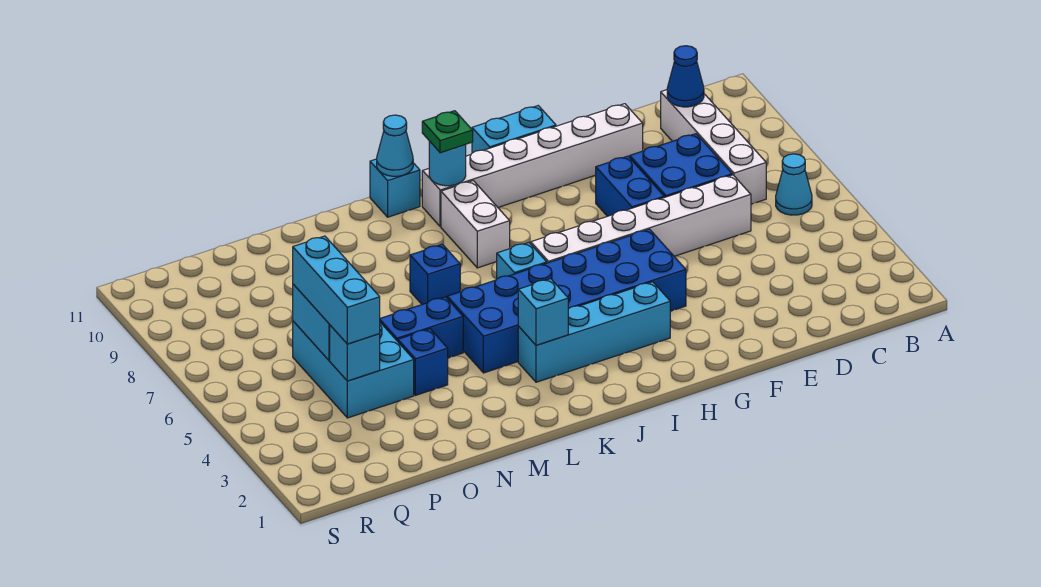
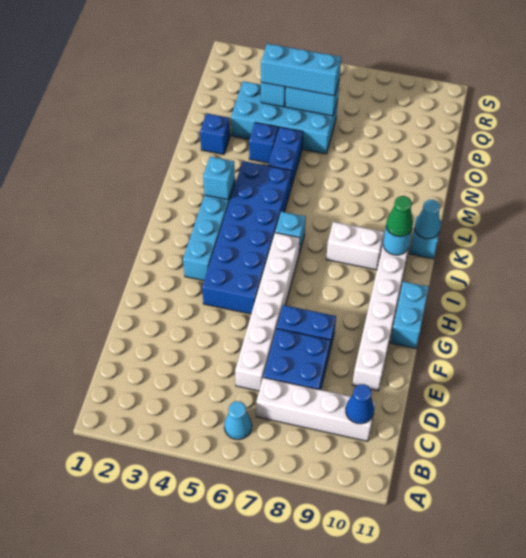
green plate J10 level 3 -> green cone J10 level 3
blue brick L7 level 1 -> blue brick N2 level 1
cyan brick O4:P6 level 1 -> cyan brick O3:P6 level 1

